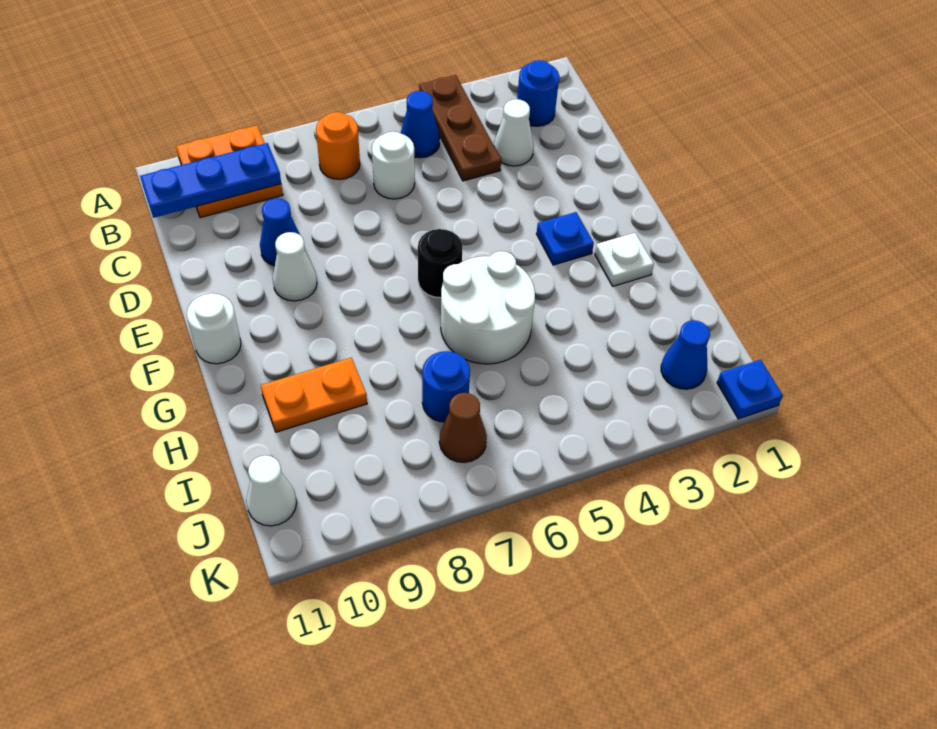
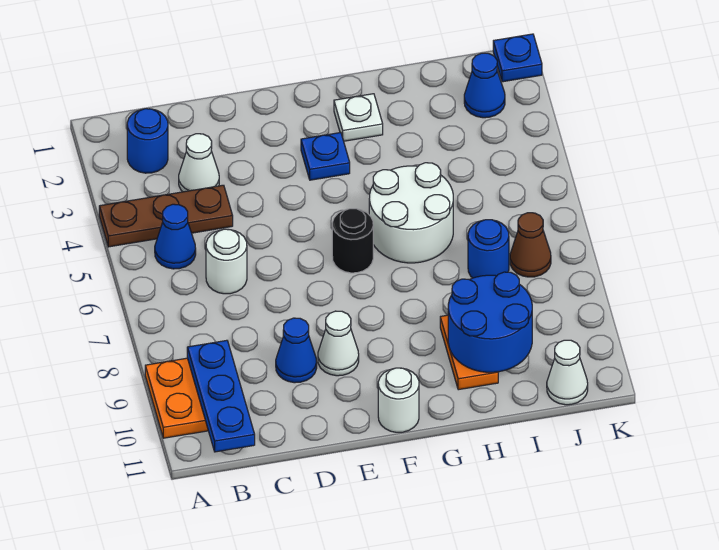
orange round brick B7 level 1 -> none
none -> blue round brick H9:I10 level 2

